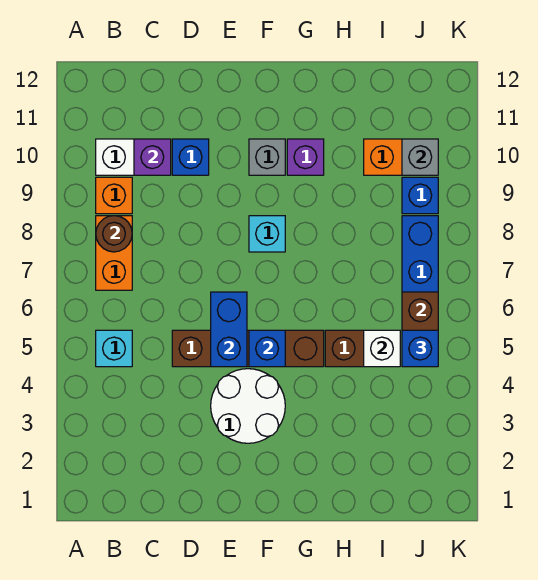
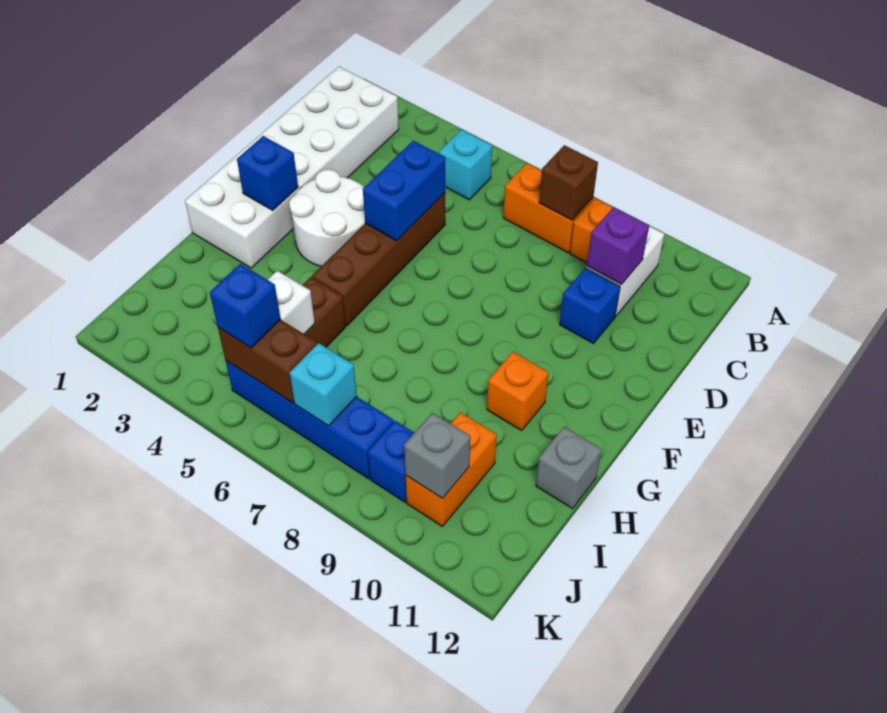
none -> white brick B1:G2 level 1
brown round brick B8 level 2 -> brown brick B8 level 2
blue brick E5:E6 level 2 -> blue brick D5:E5 level 2
blue brick F5 level 2 -> blue brick F2 level 2
cyan brick F8 level 1 -> cyan brick J7 level 2
grey brick F10 level 1 -> grey brick H12 level 1
purple brick G10 level 1 -> orange brick G10 level 1

